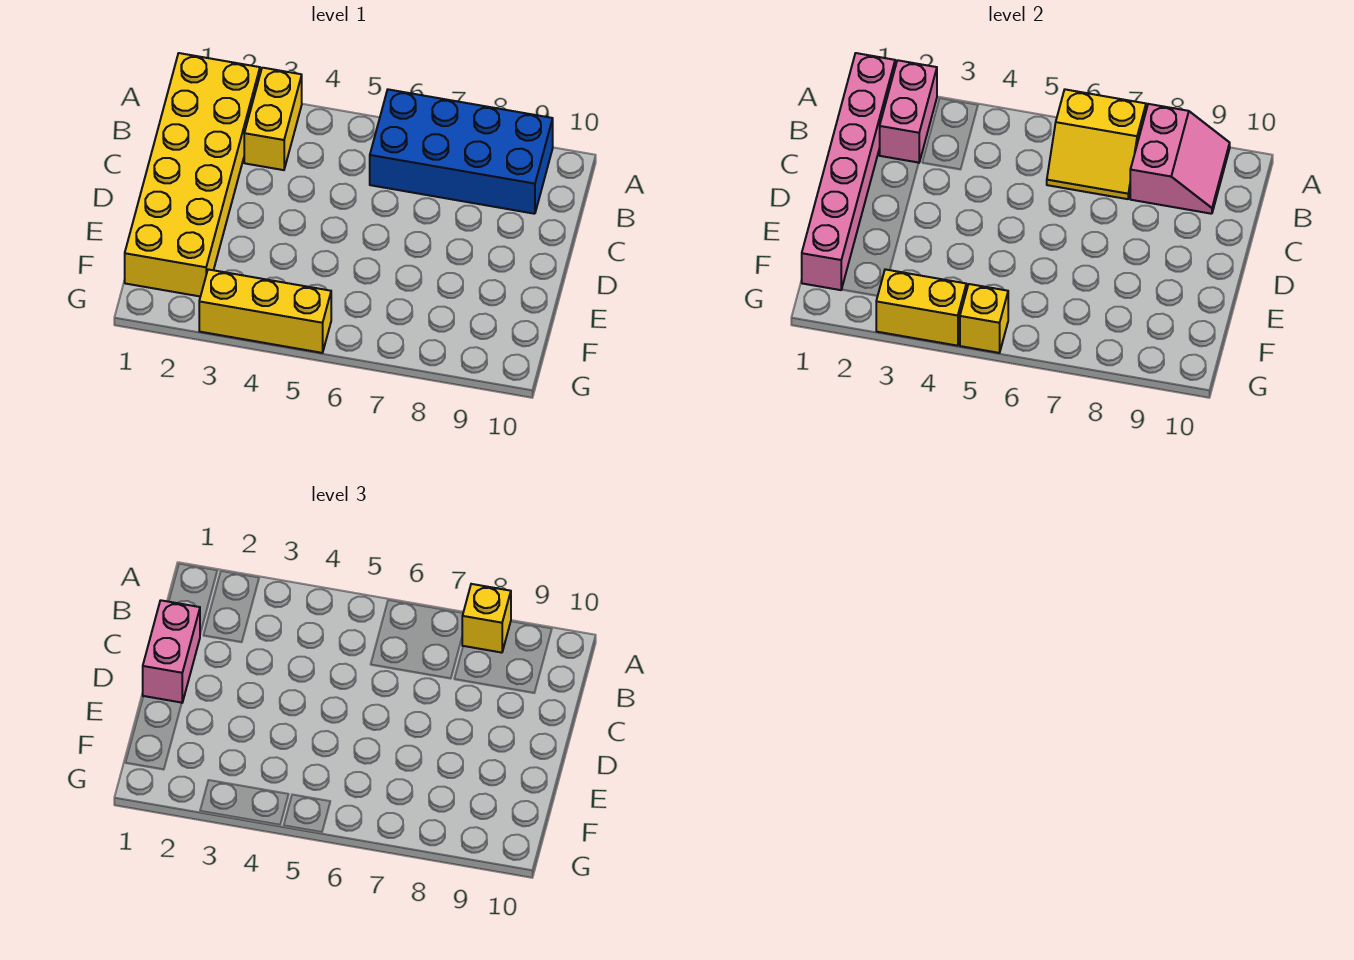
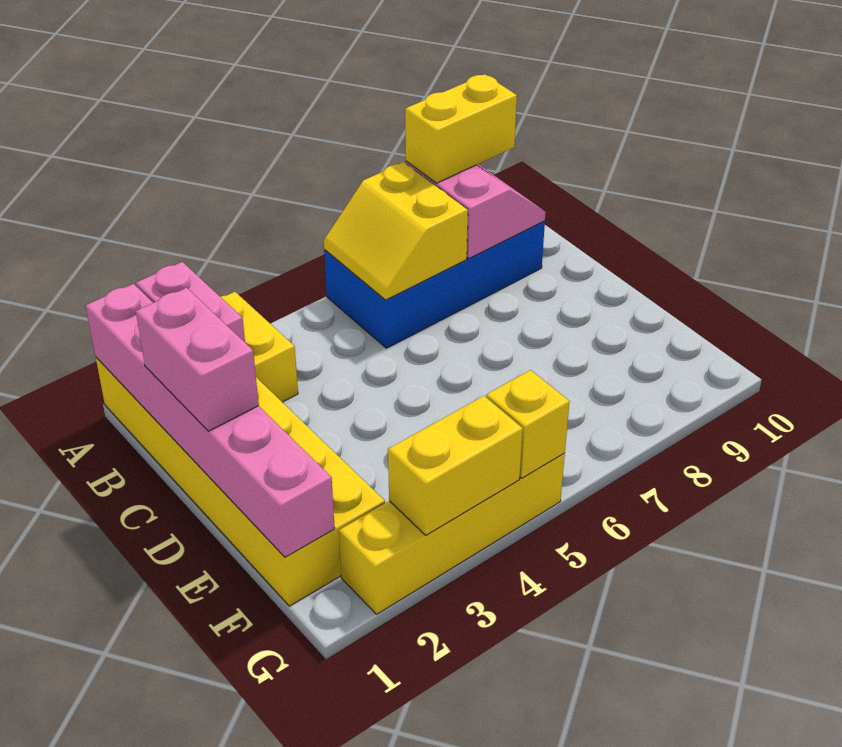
yellow slope A6:B7 level 2 top A -> yellow slope A6:B7 level 2 top 7
yellow brick A8 level 3 -> yellow brick A8:A9 level 3
yellow brick G3:G5 level 1 -> yellow brick G2:G5 level 1

